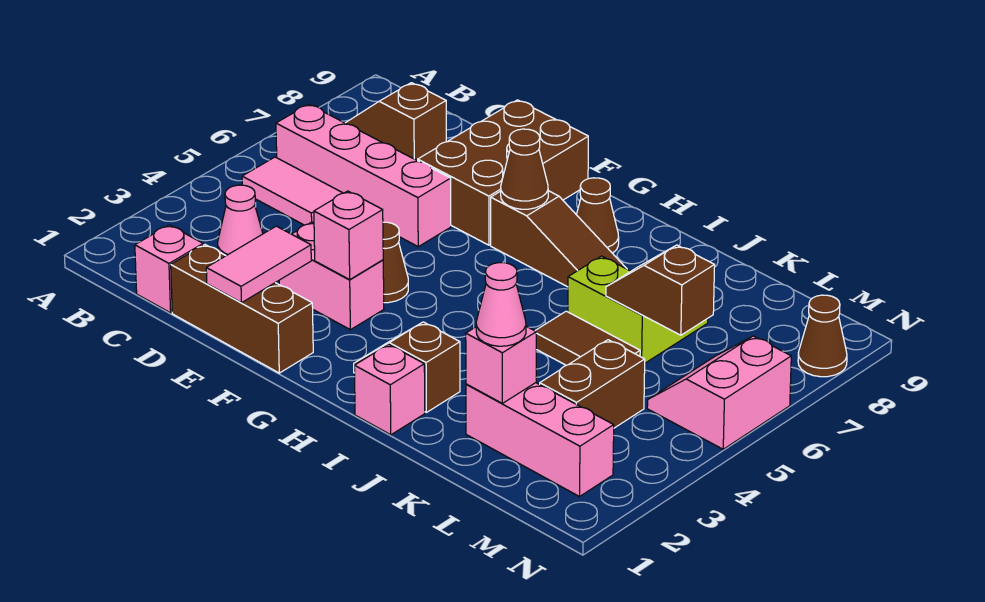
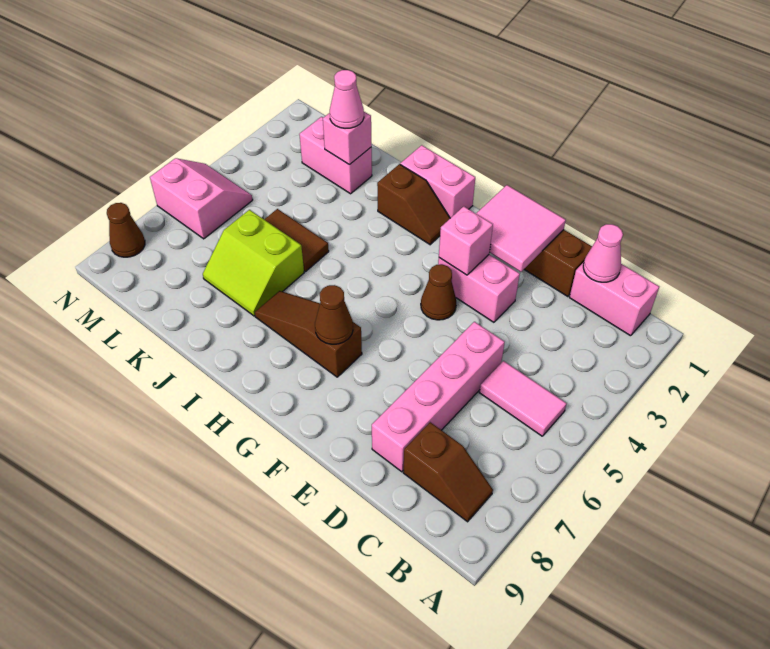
pink brick B6:E6 level 1 -> pink brick D5:D8 level 1
pink brick C1 level 1 -> pink brick B1:C1 level 1
pink cone C3 level 1 -> pink cone C1 level 2
pink tile E1:E2 level 2 -> pink tile E1:F2 level 2
brown brick E7:F9 level 1 -> none
brown cone H8 level 1 -> none
pink brick I1 level 1 -> pink brick H1:I1 level 1
pink brick K2:M2 level 1 -> pink brick K2:L2 level 1
brown slope K6:L6 level 2 top L -> none
brown brick L3:L4 level 1 -> none
pink slope M5:N6 level 1 top N -> pink slope M5:N6 level 1 top 6

